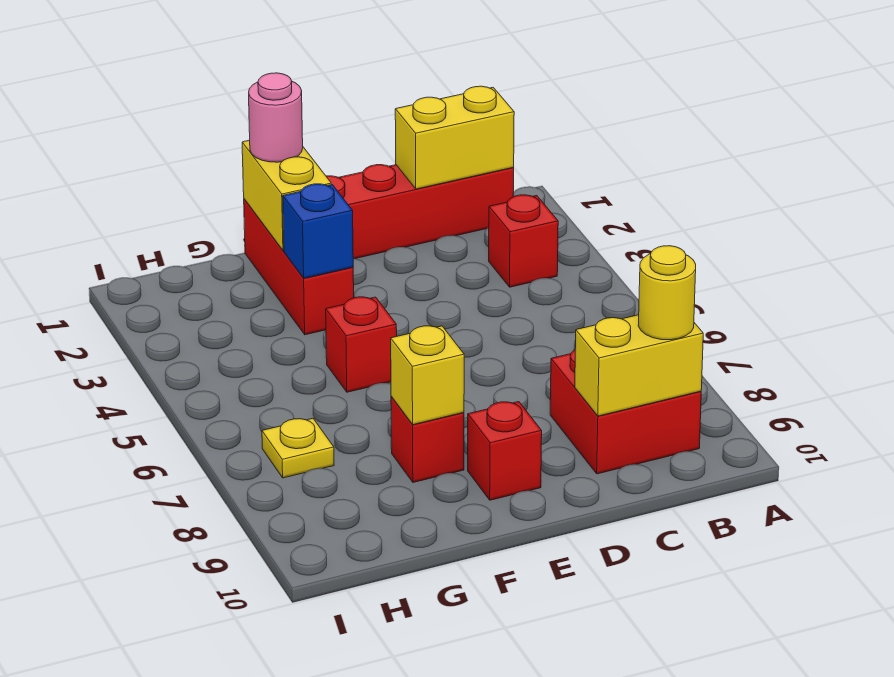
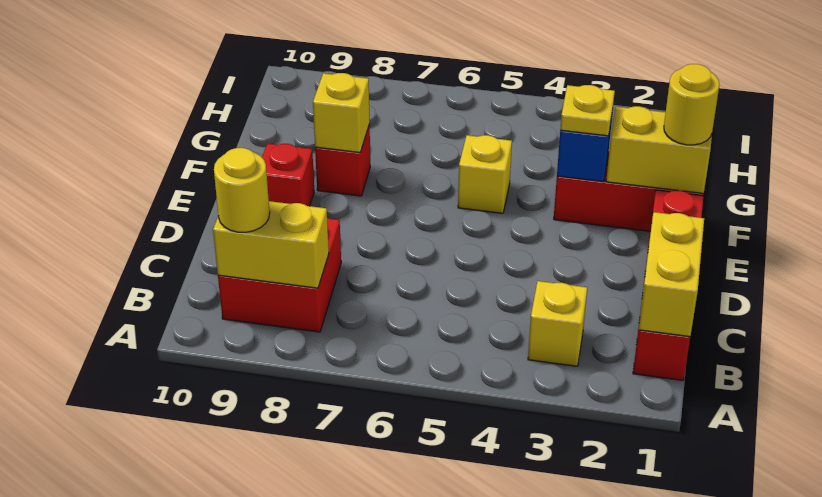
red brick B3 level 1 -> yellow brick B3 level 1
yellow brick B9:C9 level 2 -> yellow brick B8:B9 level 2
pink round brick F1 level 3 -> yellow round brick F1 level 3
red brick F5 level 1 -> yellow brick F5 level 1
yellow plate H7 level 1 -> yellow plate F3 level 3

